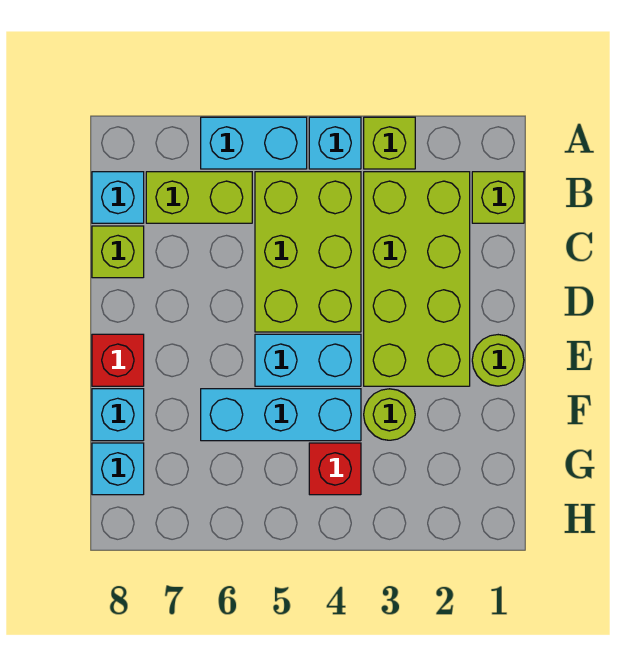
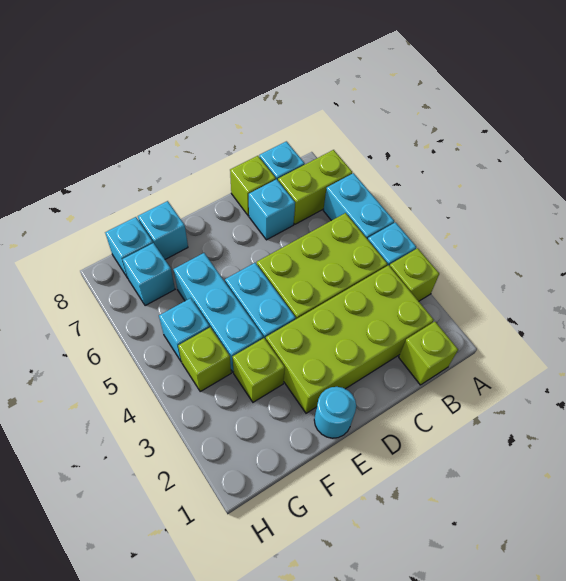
lime brick B6:B7 level 1 -> lime brick A7:B7 level 1
none -> cyan brick C7 level 1
lime round brick E1 level 1 -> cyan round brick E1 level 1
red brick E8 level 1 -> none
lime round brick F3 level 1 -> lime brick F3 level 1
red brick G4 level 1 -> lime brick G4 level 1
none -> cyan brick G5 level 1
none -> cyan brick G7 level 1

